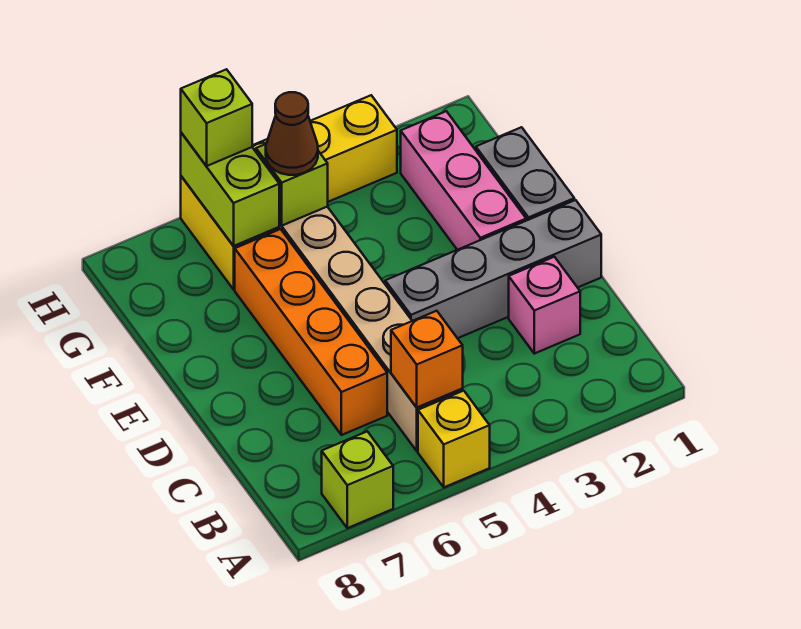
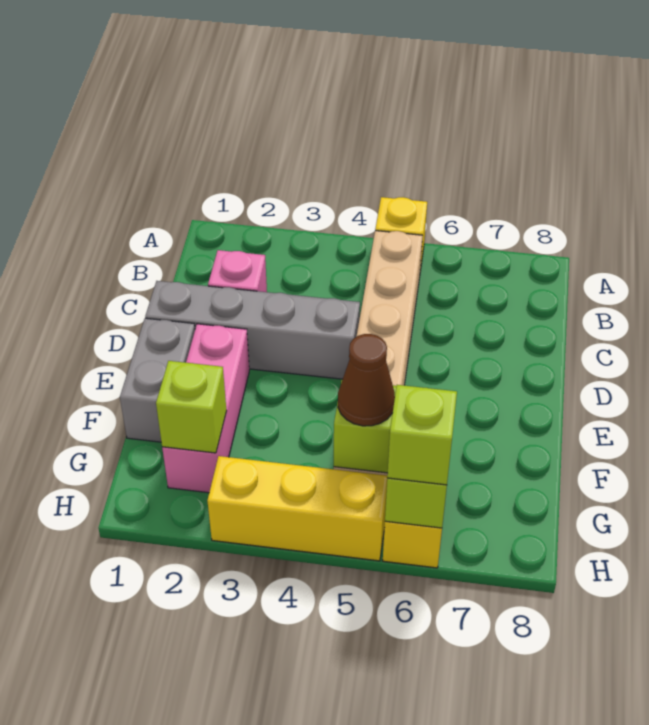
lime brick A7 level 1 -> lime brick G2 level 2
orange brick B5 level 2 -> none
orange brick C6:F6 level 1 -> none

